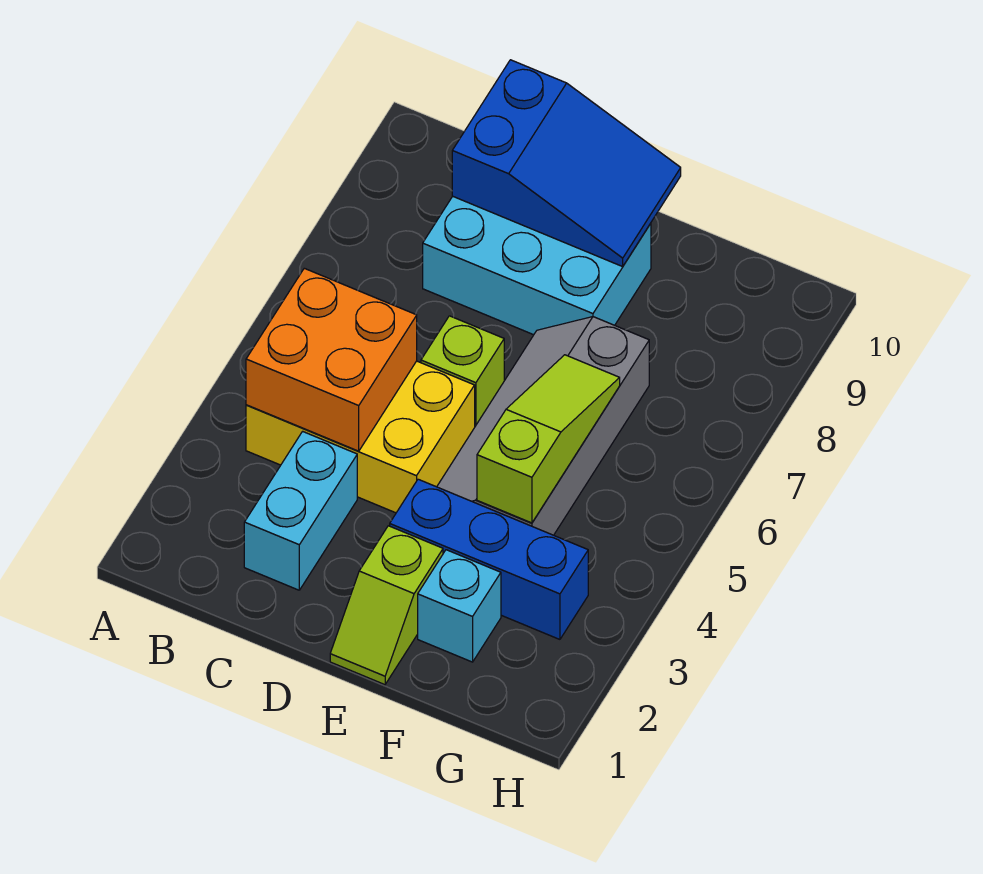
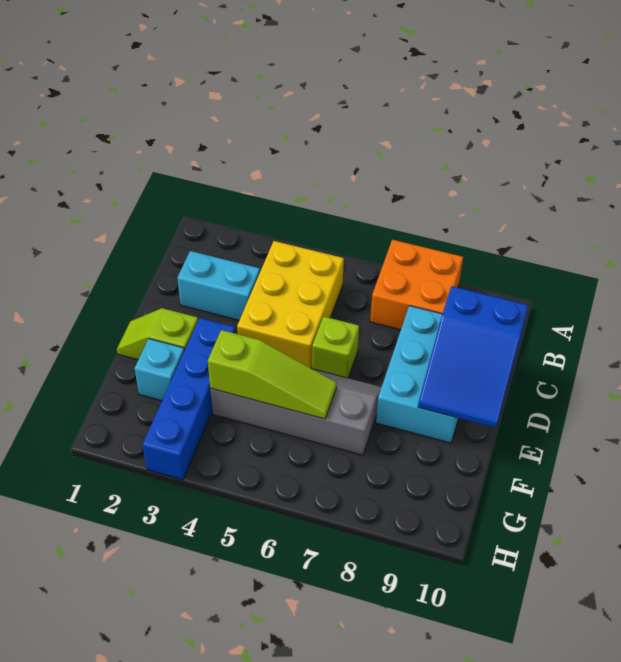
orange brick B4:C5 level 2 -> orange brick A7:B8 level 1
blue brick E3:G3 level 1 -> blue brick E3:H3 level 1

